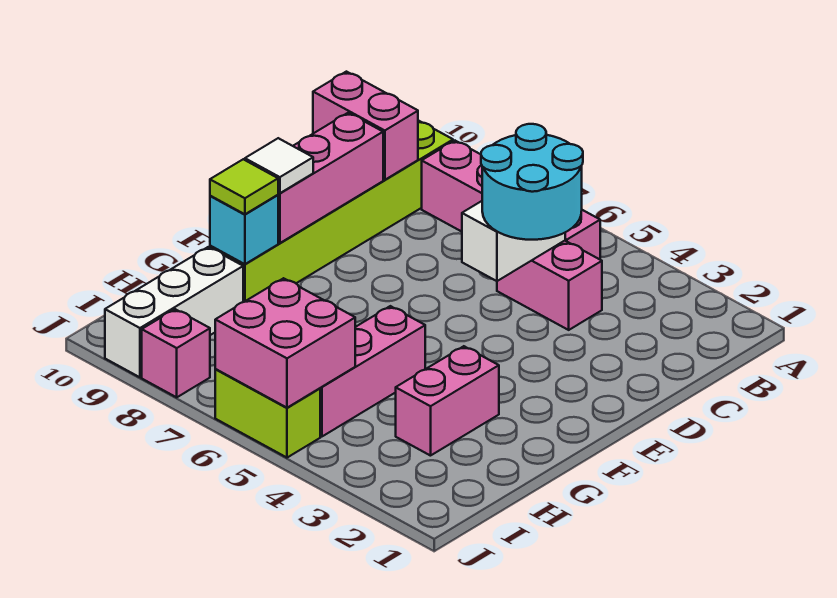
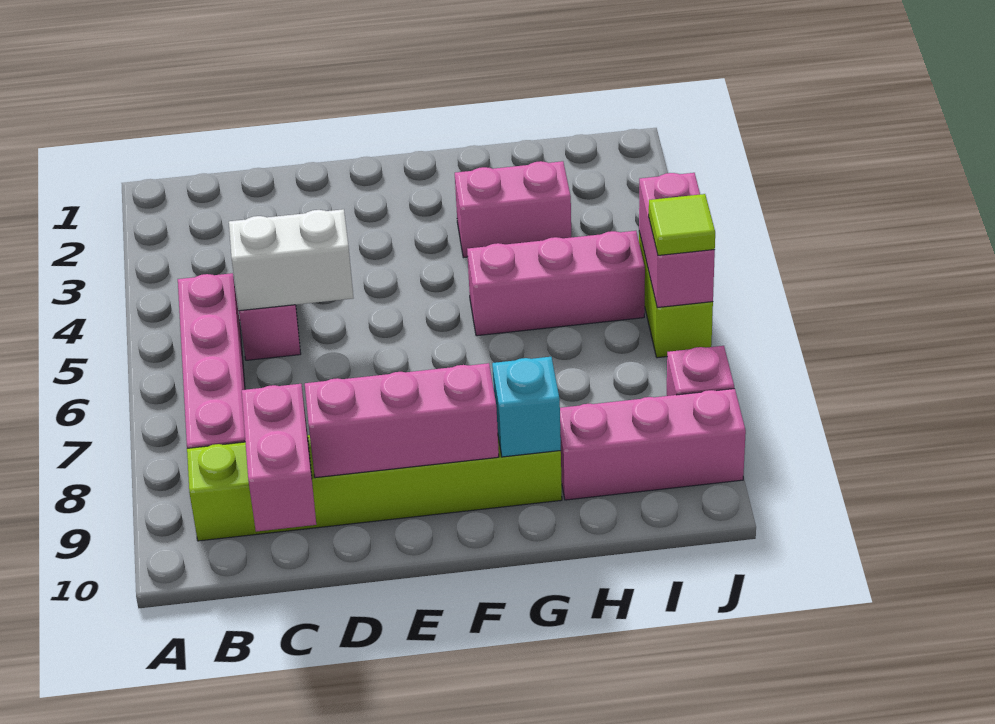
cyan round brick C4:D5 level 3 -> none
white tile F9 level 3 -> none
lime tile G9 level 3 -> lime tile J6 level 3
white brick H9:J9 level 1 -> pink brick H9:J9 level 1
pink brick I5:J6 level 2 -> pink brick J5:J6 level 2

